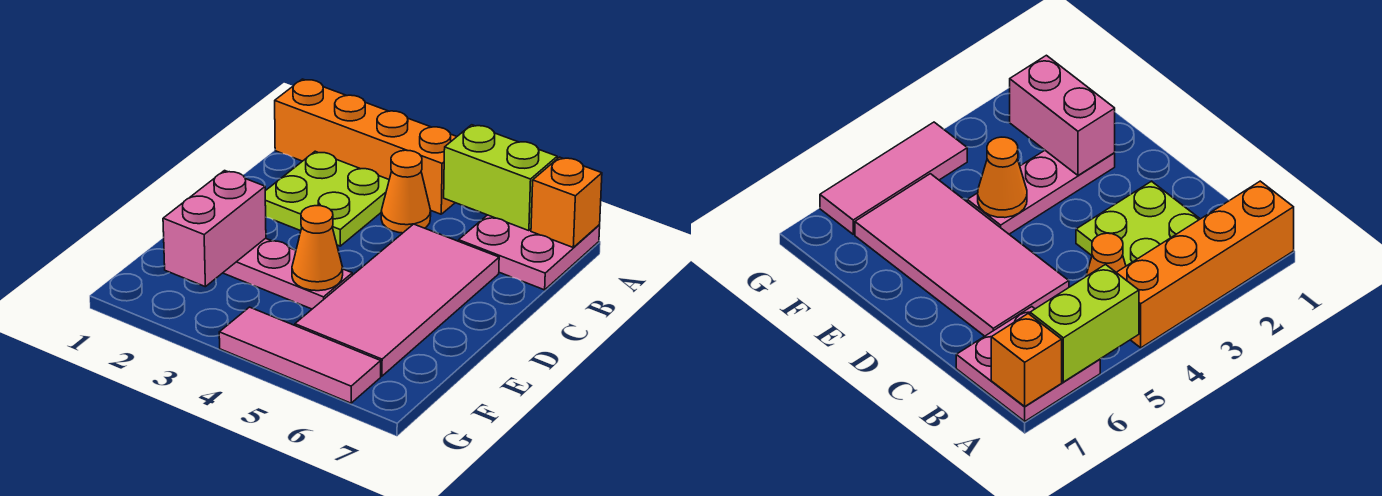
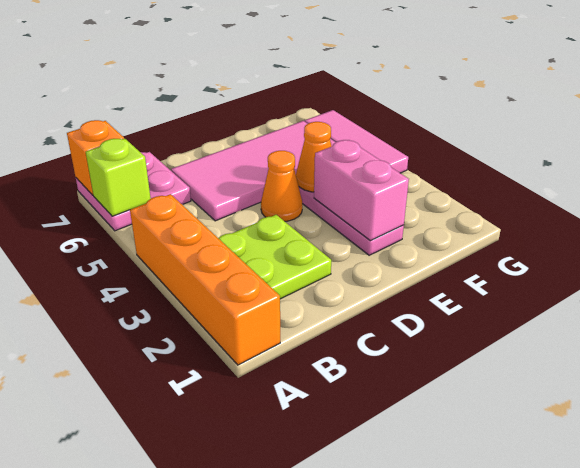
lime brick A5:A6 level 2 -> lime brick A6 level 2
orange cone B4 level 1 -> orange cone D4 level 1
pink brick E2:F2 level 2 -> pink brick E2:E3 level 2

